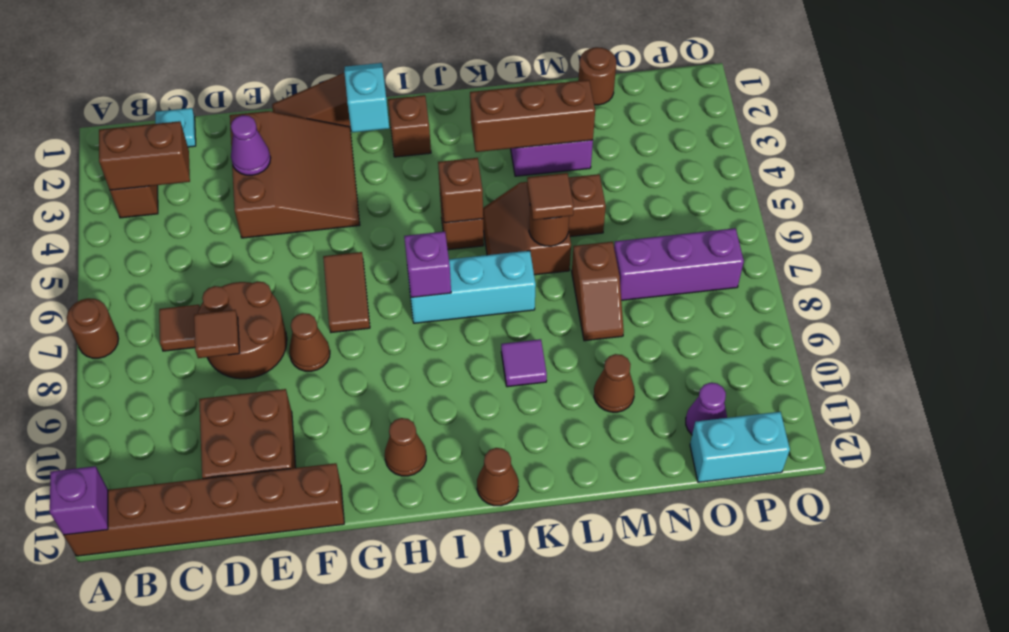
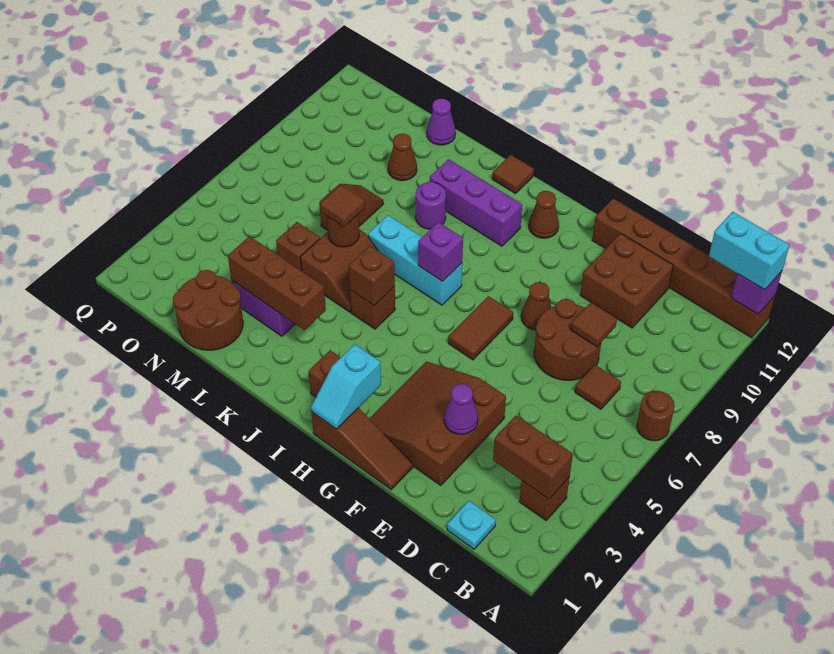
brown cone J12 level 1 -> brown tile J12 level 1
purple tile K9 level 1 -> purple round brick K9 level 1
brown round brick N1 level 1 -> brown round brick M1:N2 level 1
purple brick N7:P7 level 1 -> purple brick I10:K10 level 1
purple cone O11 level 1 -> purple cone M12 level 1
cyan brick O12:P12 level 1 -> cyan brick A12:B12 level 3

